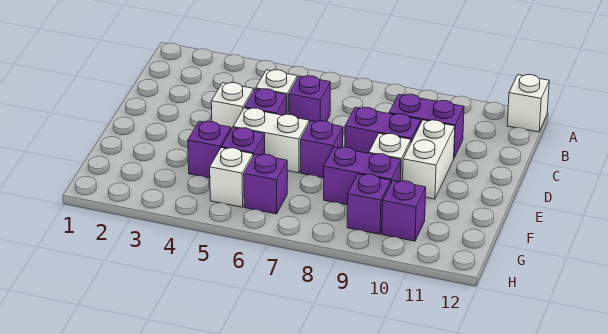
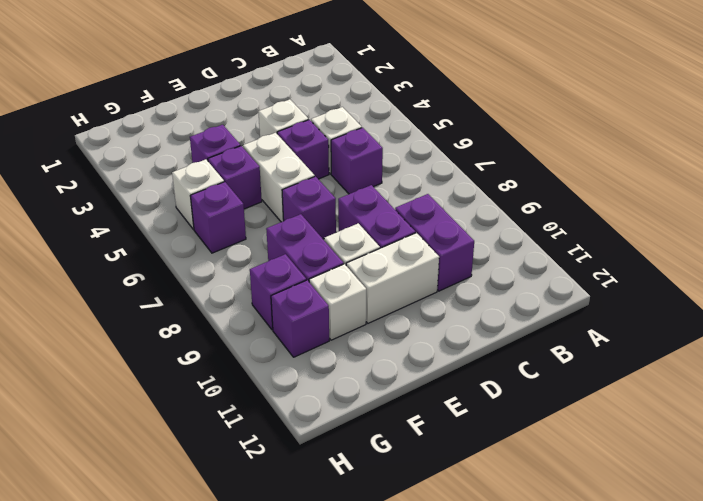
white brick A12 level 1 -> white brick F10 level 1

